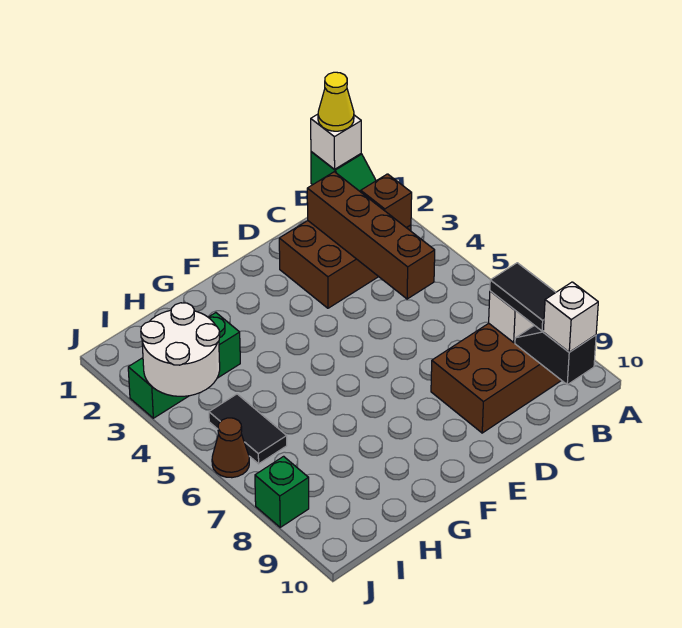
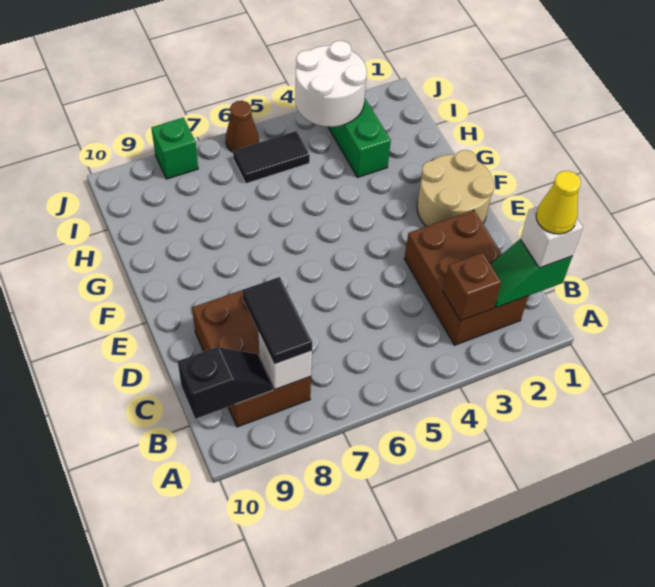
black tile B8:B9 level 3 -> black tile B8:C8 level 3
white brick B10 level 3 -> none
brown brick C2:C5 level 2 -> none
none -> tan round brick E1:F2 level 1

